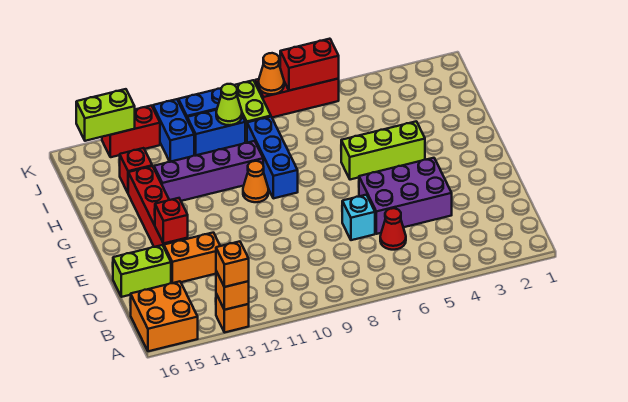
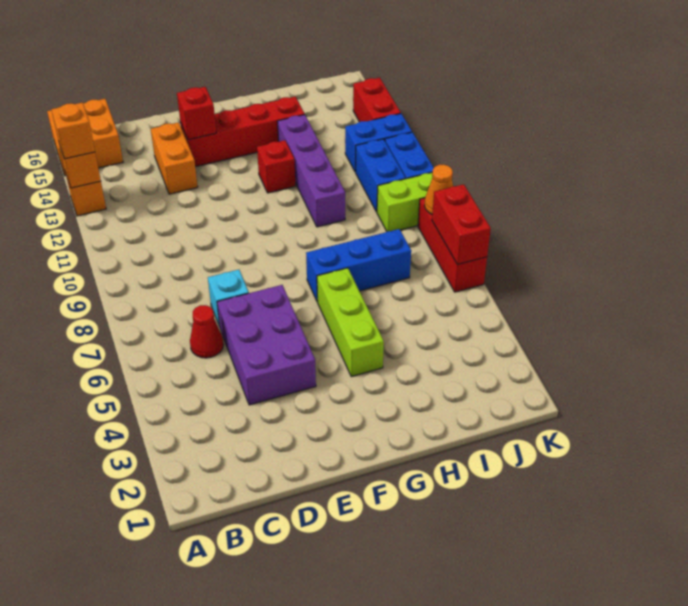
lime brick D15:D16 level 1 -> none
blue brick G9:I9 level 1 -> blue brick G7:I7 level 1
orange cone G10 level 1 -> none
red brick I14 level 1 -> red brick G12 level 1
lime cone J10 level 2 -> none
lime brick K14:K15 level 2 -> none

